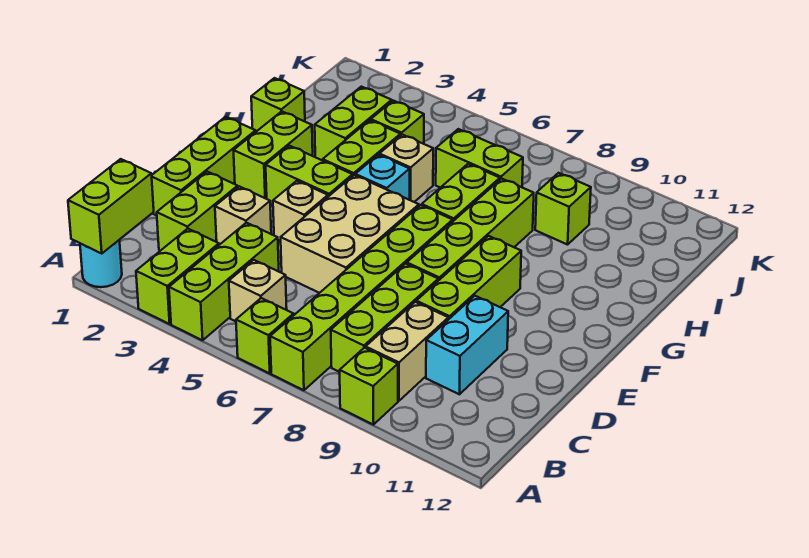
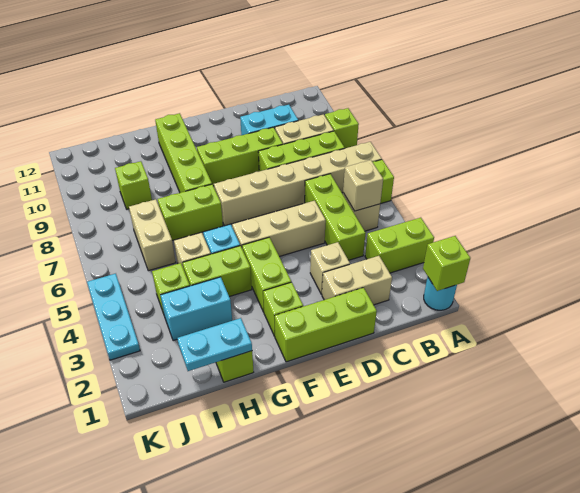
lime brick A1:B1 level 2 -> lime brick A1 level 2
lime brick A4:C4 level 1 -> lime brick C4:C6 level 1
lime brick A7:F7 level 1 -> tan brick A7:F7 level 1
lime brick C2:D2 level 1 -> tan brick C2:D2 level 1
tan brick D5:F6 level 1 -> tan brick D5:F5 level 1
tan brick E4 level 1 -> tan brick B5 level 2
lime brick E8:H8 level 1 -> lime brick G8:G11 level 1
lime brick F2:G2 level 1 -> lime brick F2 level 1
none -> cyan plate H1:I1 level 2
lime brick H3:I3 level 1 -> cyan brick H3:I3 level 1
lime brick I6:I7 level 1 -> tan brick I6:I7 level 1
none -> cyan plate K3:K5 level 1

